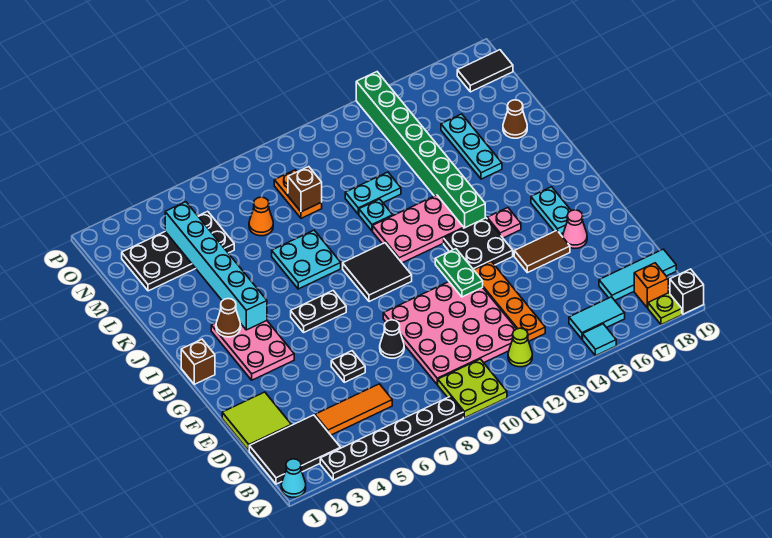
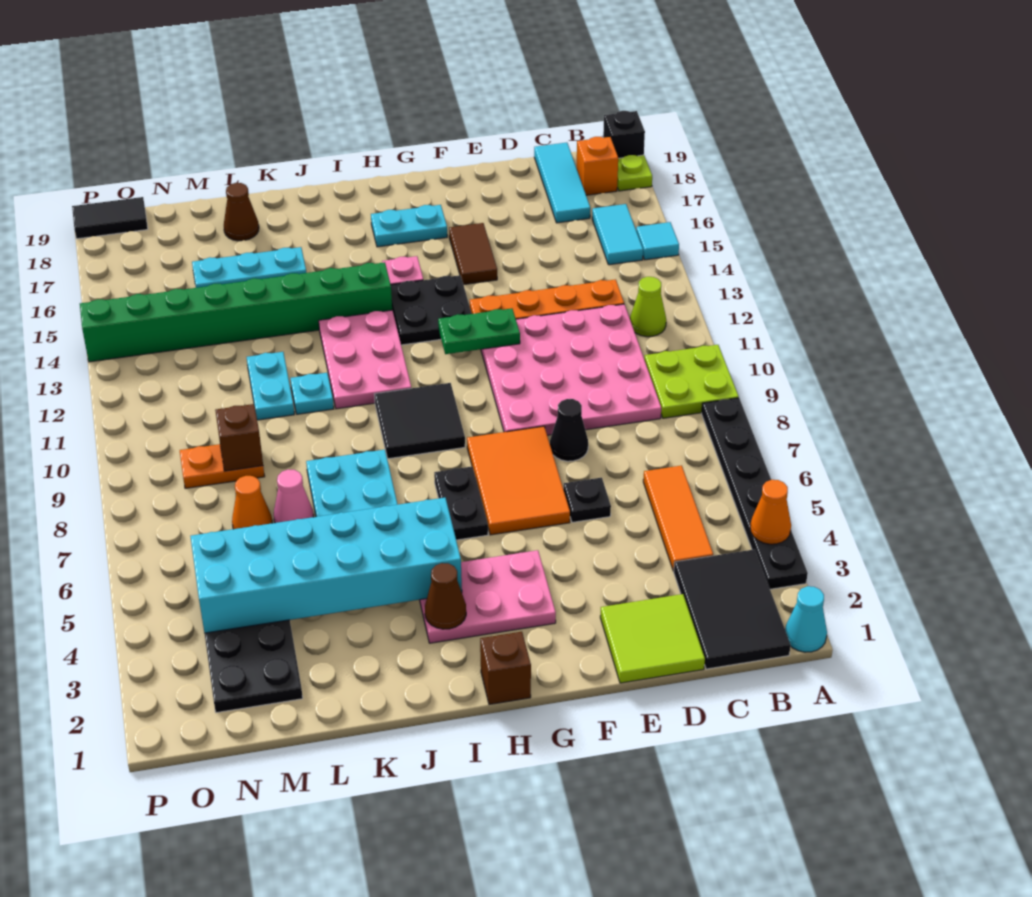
none -> orange cone A4 level 2
none -> orange tile F6:G8 level 1
pink cone F17 level 1 -> pink cone L7 level 1
cyan brick I4:N4 level 2 -> cyan brick I4:N5 level 2
black tile O18:O19 level 1 -> black tile O19:P19 level 1

